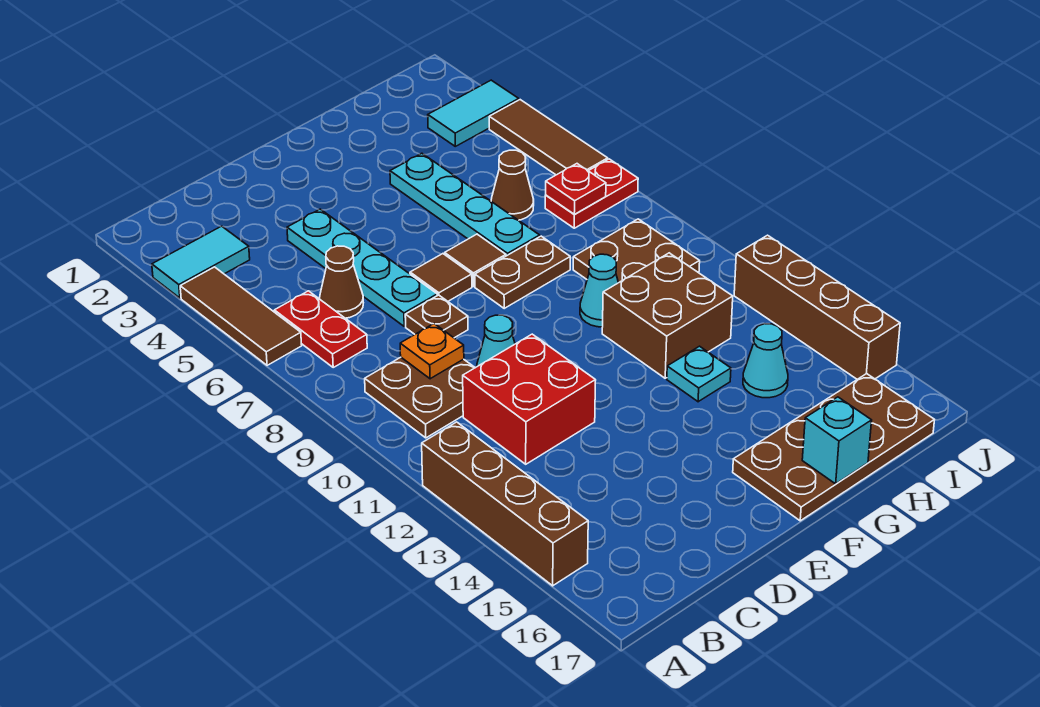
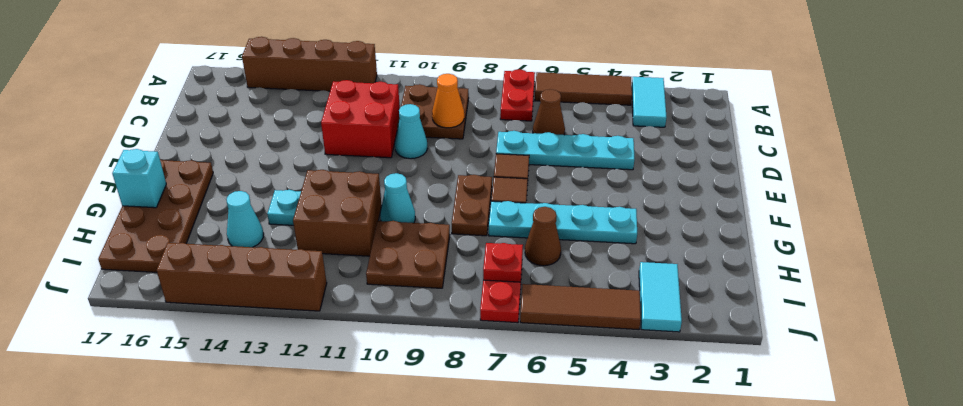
red plate B6:B7 level 1 -> red plate A7:B7 level 1
orange plate C9 level 2 -> orange cone C9 level 2
brown plate D8 level 1 -> none

